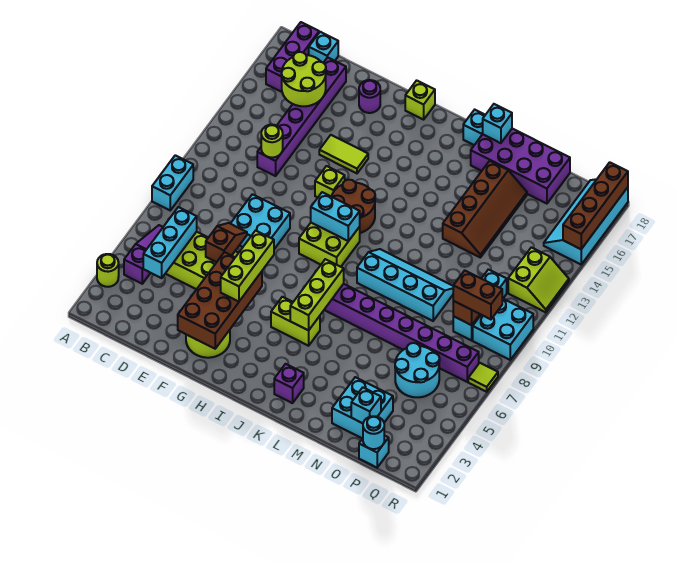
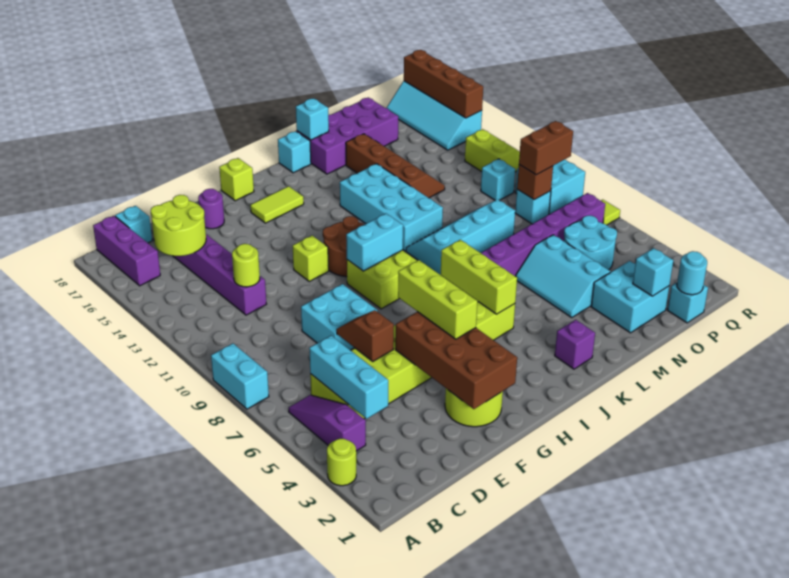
lime tile F14:G14 level 1 -> lime tile H16:I16 level 1
none -> cyan brick K11:L14 level 1
none -> cyan slope M4:N6 level 1 top N

